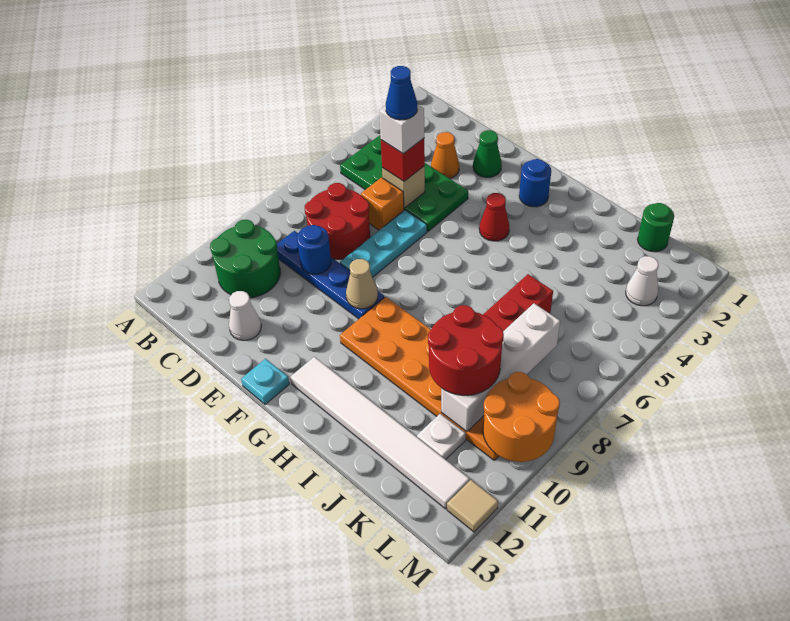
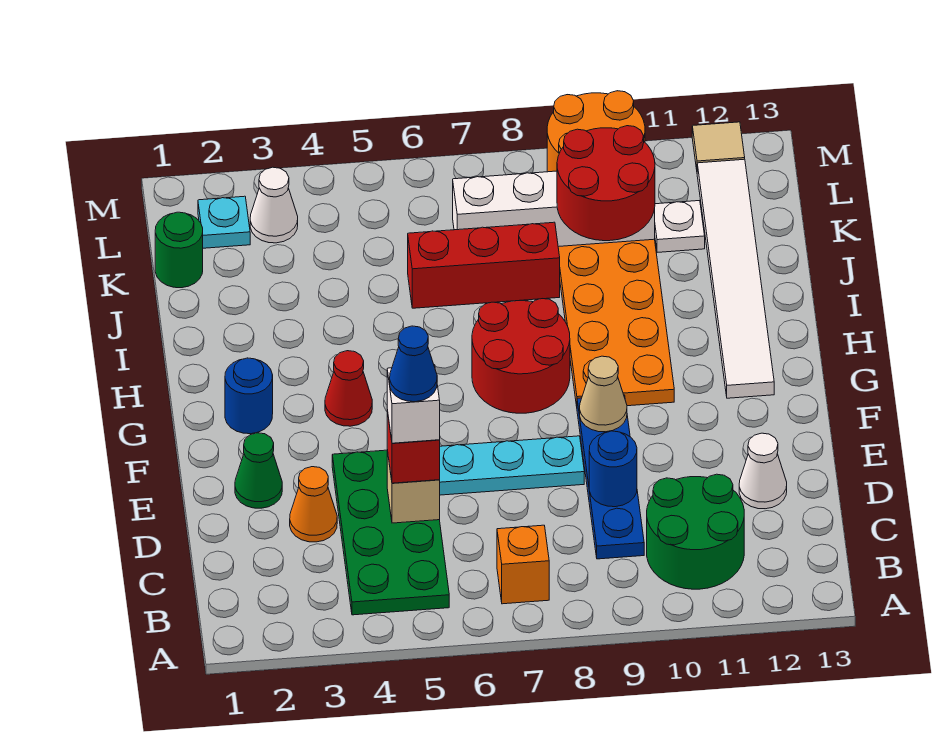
red round brick C7:D8 level 1 -> red round brick G7:H8 level 1
orange brick D6 level 1 -> orange brick B7 level 1
cyan plate F13 level 1 -> cyan plate L2 level 1

